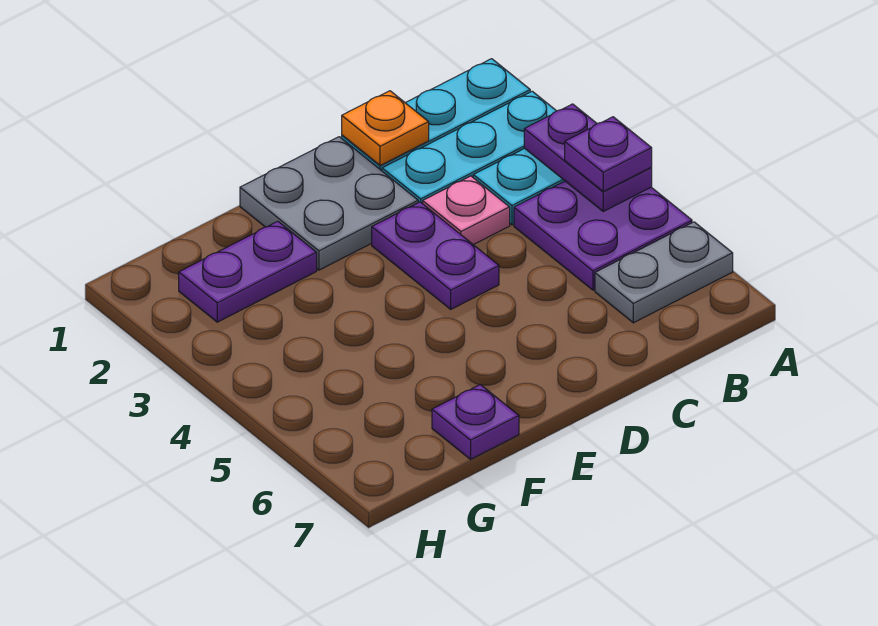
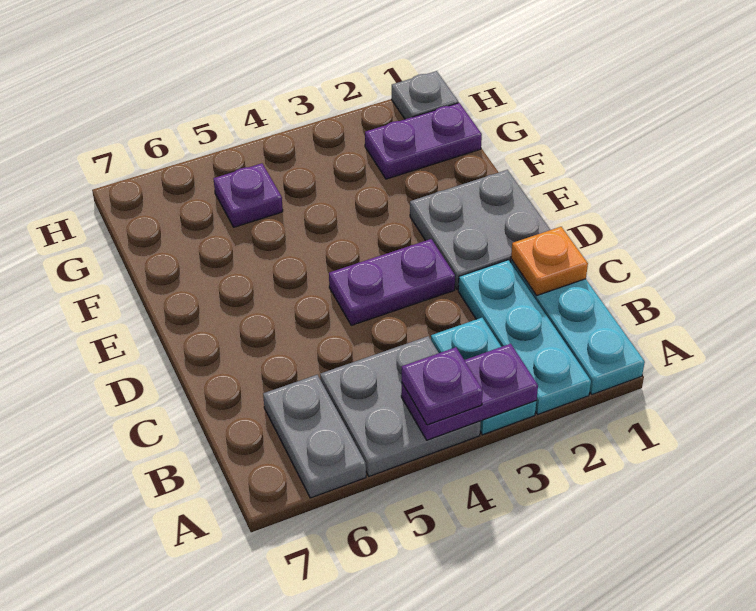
purple plate A4:B5 level 1 -> grey plate A4:B5 level 1
pink plate C3 level 1 -> none
purple plate F2:G2 level 1 -> purple plate G1:G2 level 1
purple plate F7 level 1 -> purple plate G5 level 1
none -> grey plate H1 level 1

